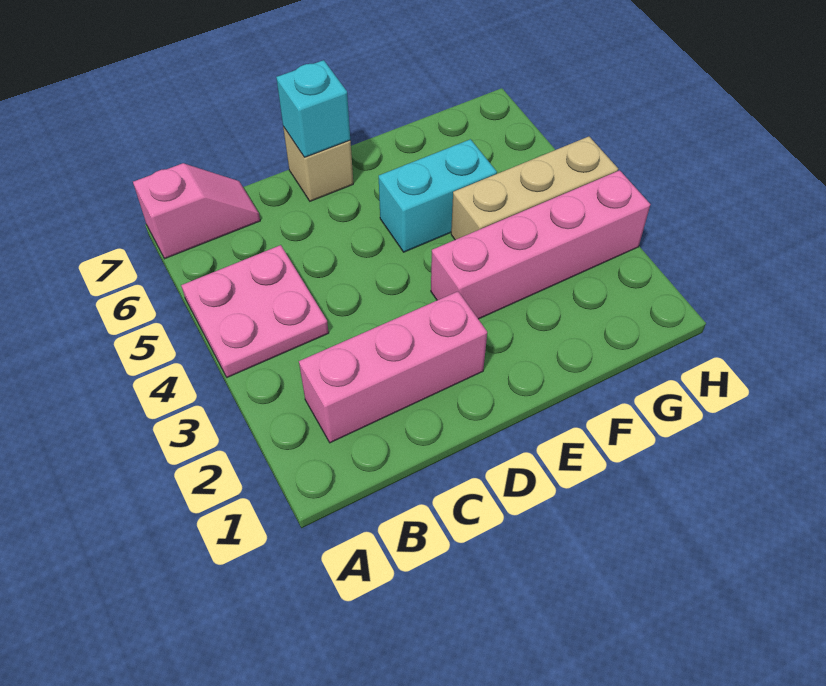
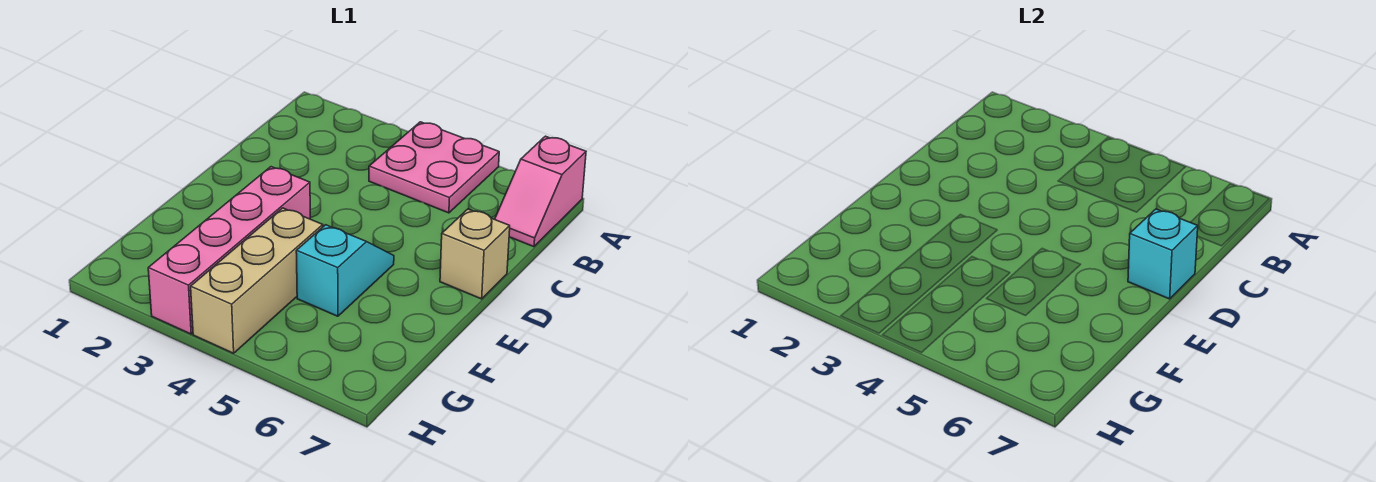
pink brick B2:D2 level 1 -> none
cyan brick E5:F5 level 1 -> cyan slope E5:F5 level 1 top F

